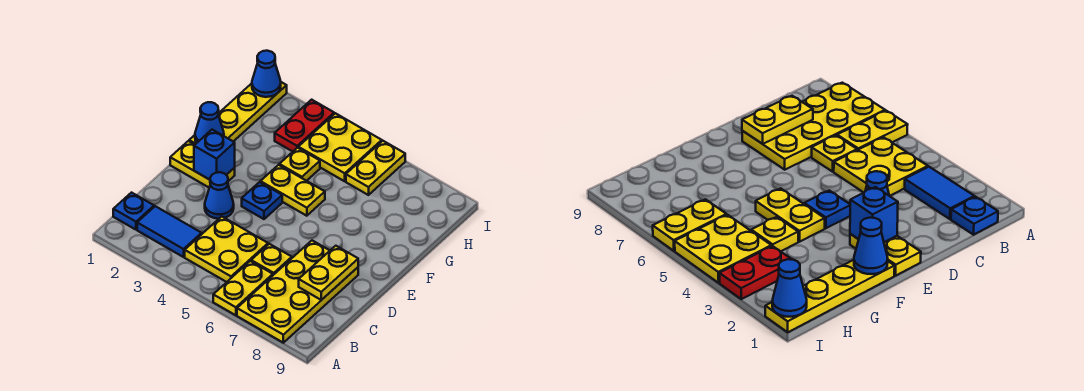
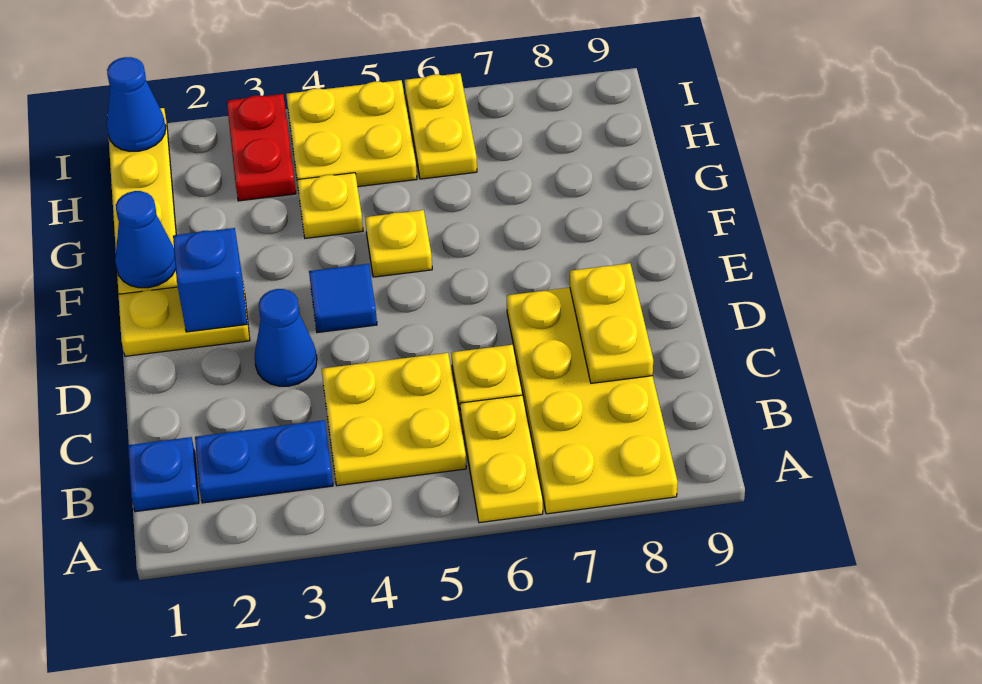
blue tile B2:B3 level 1 -> blue plate B2:B3 level 1
blue plate E4 level 1 -> blue tile E4 level 1
yellow plate F4:F5 level 1 -> yellow plate F5 level 1

